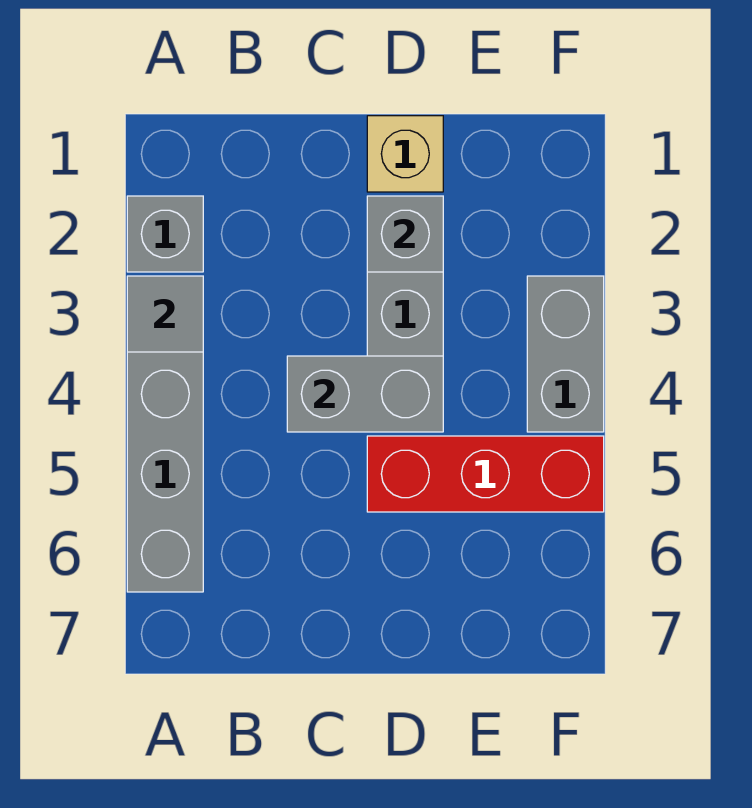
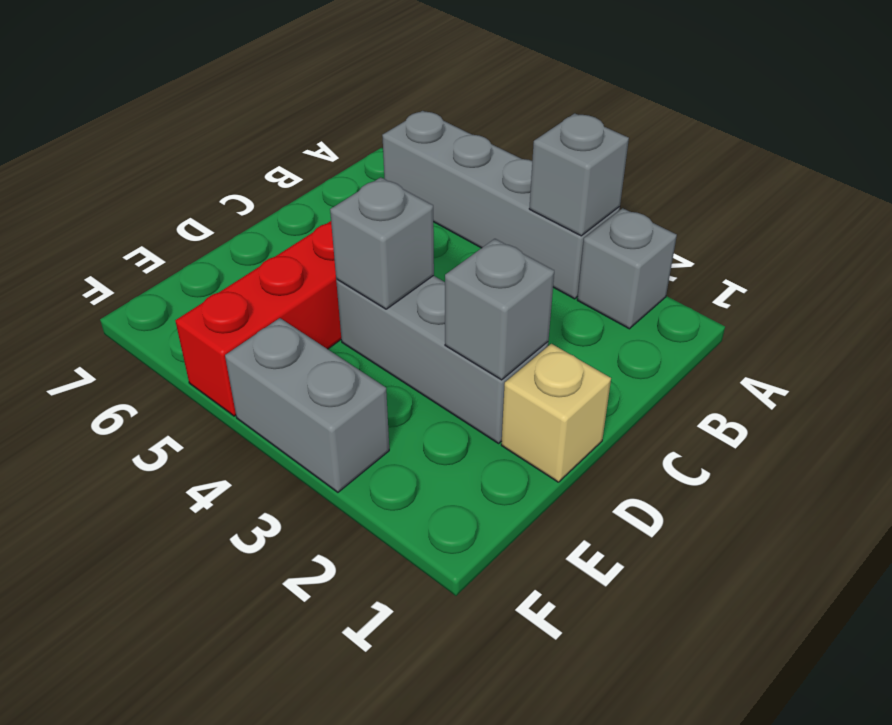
grey tile A3 level 2 -> grey brick A3 level 2
grey brick C4:D4 level 2 -> grey brick D4 level 2

